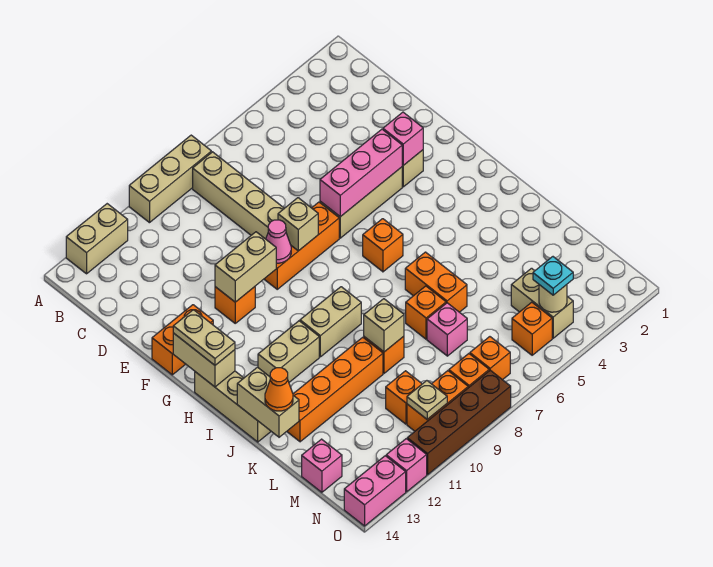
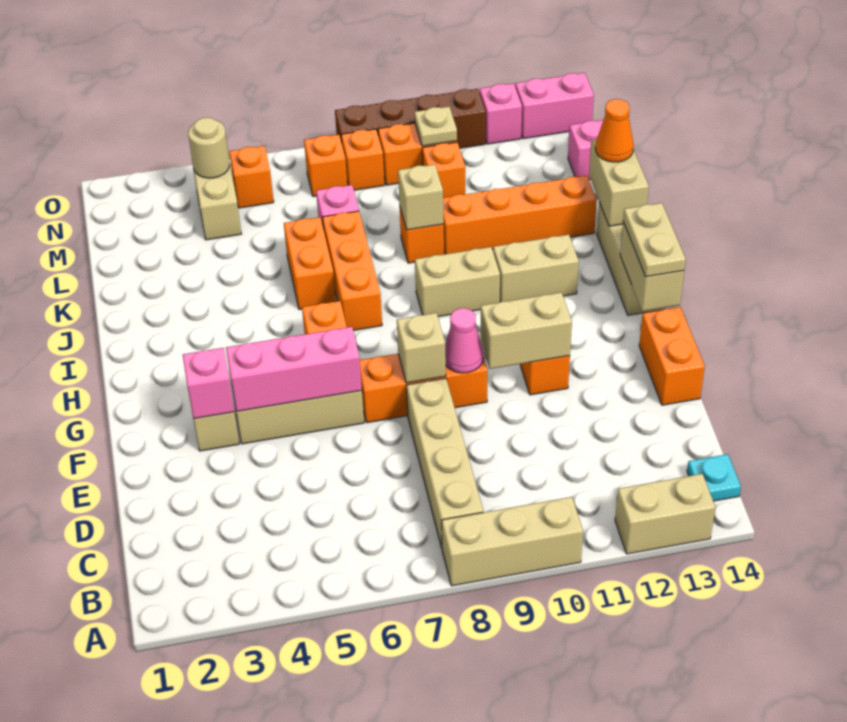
orange brick F13:F14 level 1 -> orange brick E14:F14 level 1
orange brick K7 level 1 -> orange brick I7:K7 level 1
cyan plate N4 level 3 -> cyan plate B14 level 1

